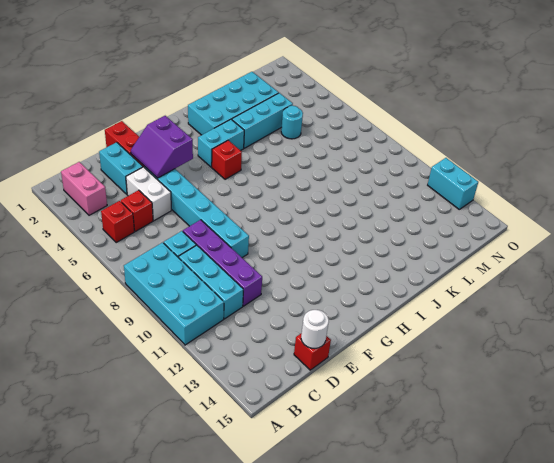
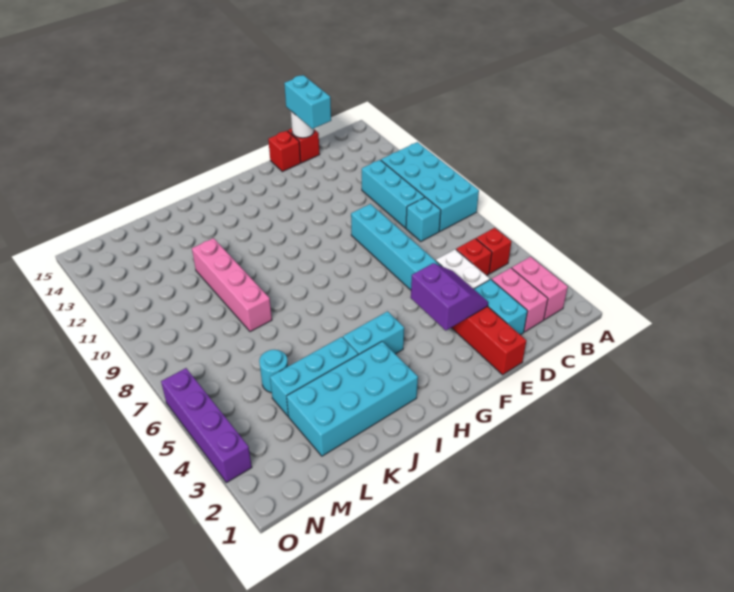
none -> pink brick C2:C3 level 1
purple brick D8:D11 level 1 -> purple brick O3:O6 level 1
red brick H5 level 1 -> red brick E15 level 1
none -> pink brick K8:K11 level 1
cyan brick O12:O13 level 1 -> cyan brick D14:D15 level 3

